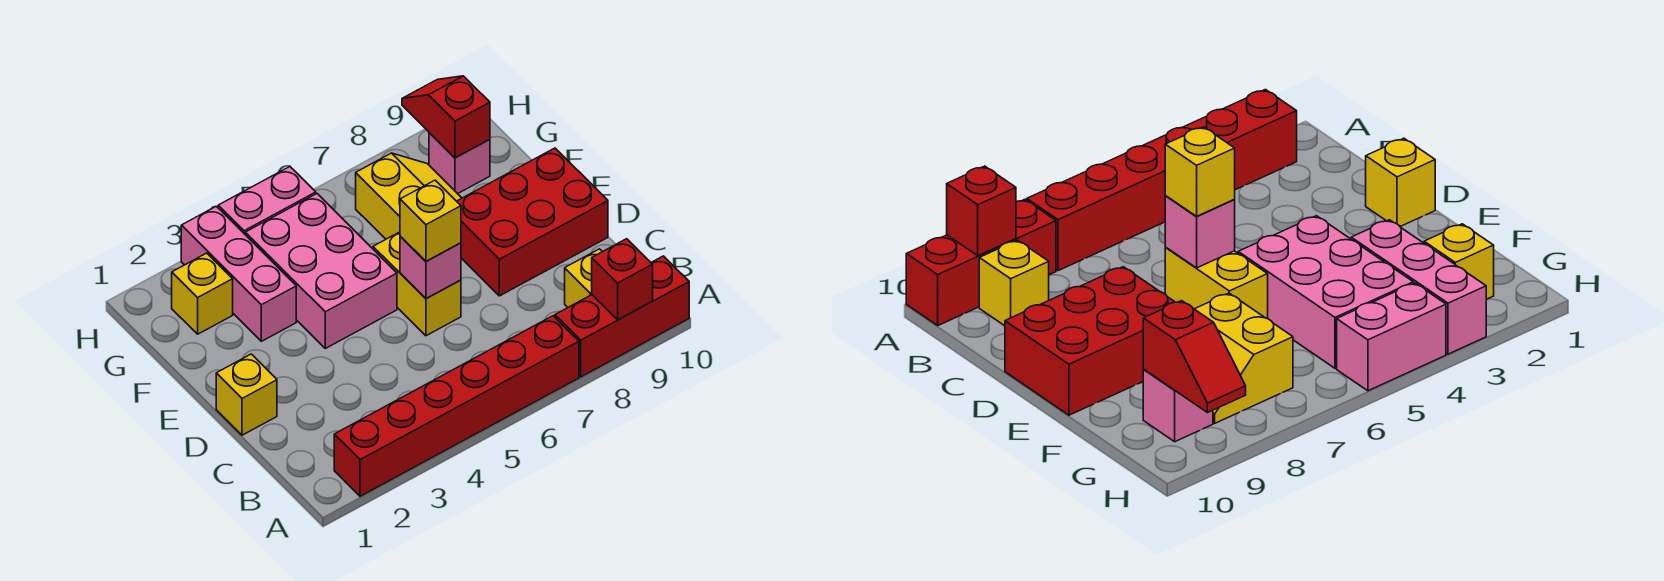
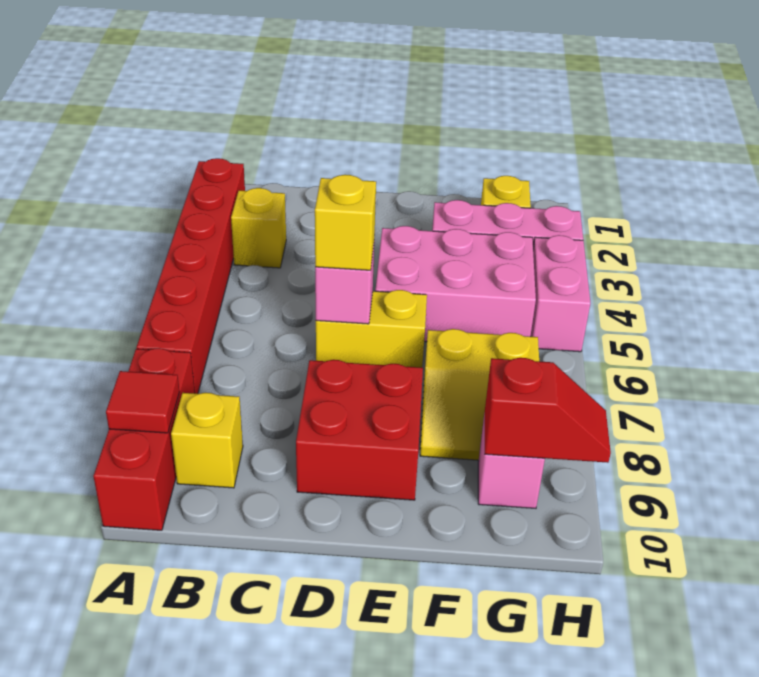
red brick A9 level 2 -> red tile A9 level 2
yellow brick D1 level 1 -> yellow brick B3 level 1
red brick D8:E10 level 1 -> red brick D8:E9 level 1

